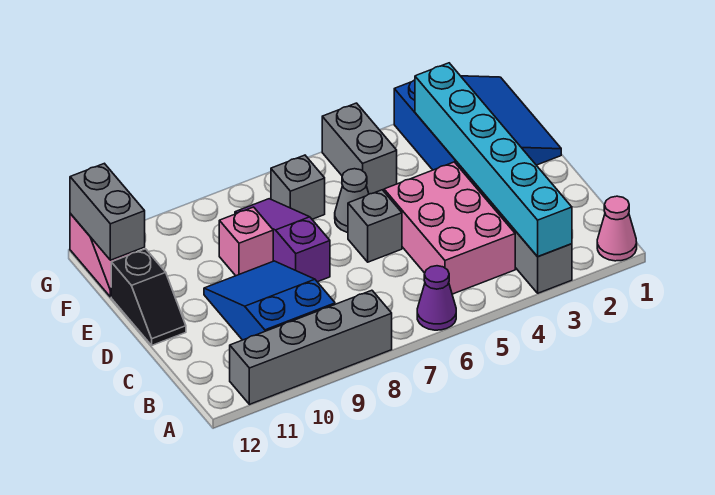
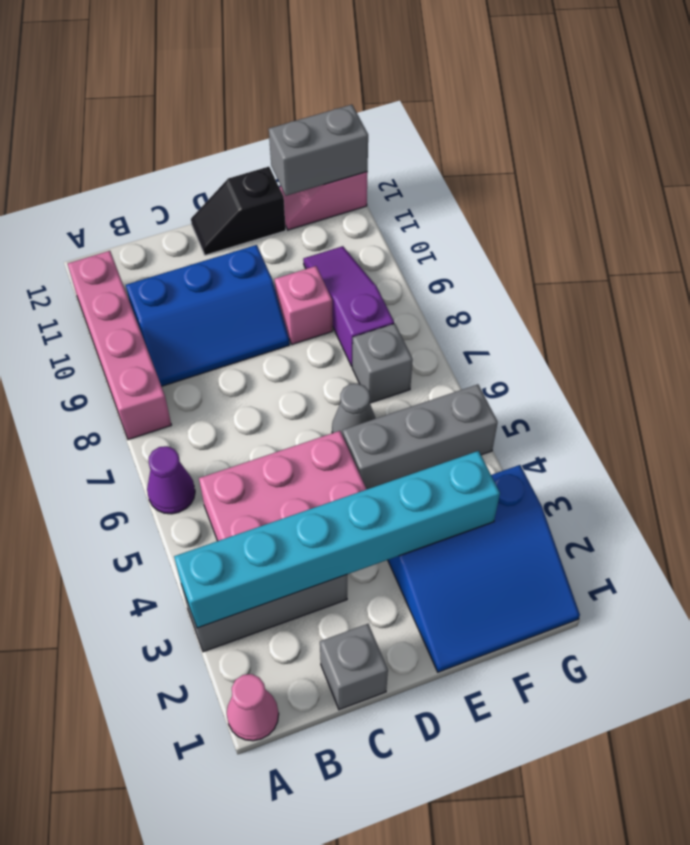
grey brick A8:A11 level 1 -> pink brick A8:A11 level 1
blue slope B9:D10 level 1 top B -> blue slope B9:D10 level 1 top 10
grey brick D6 level 1 -> grey brick C1 level 1
purple slope D8:F8 level 1 top D -> purple slope F8:F10 level 1 top 8
grey brick F5:G5 level 1 -> grey brick E5:G5 level 1

